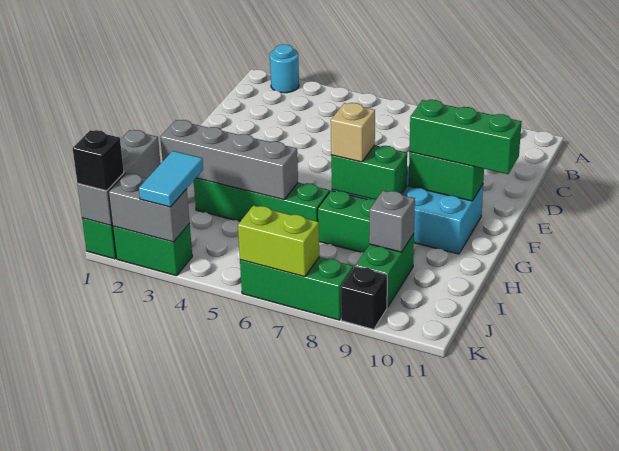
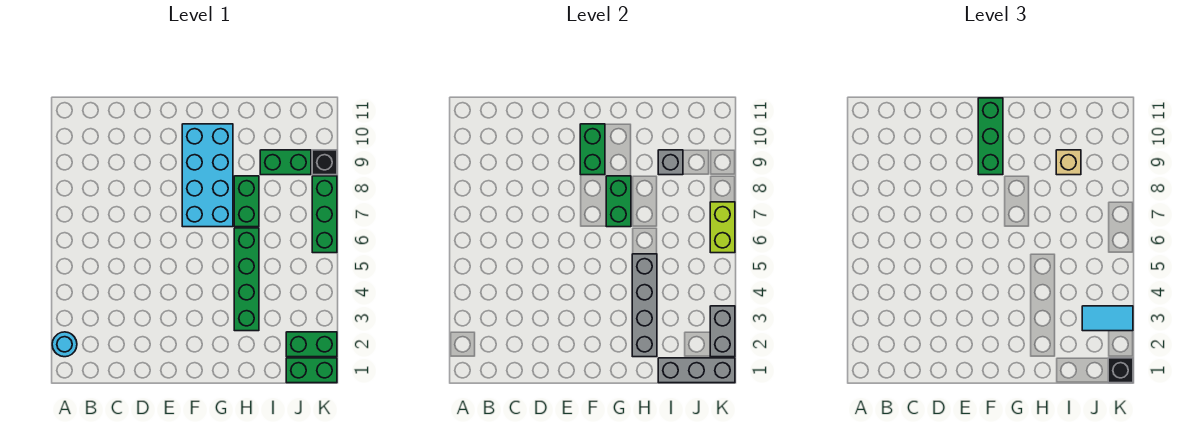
tan brick G7 level 3 -> tan brick I9 level 3
green brick K2:K3 level 1 -> green brick J2:K2 level 1

